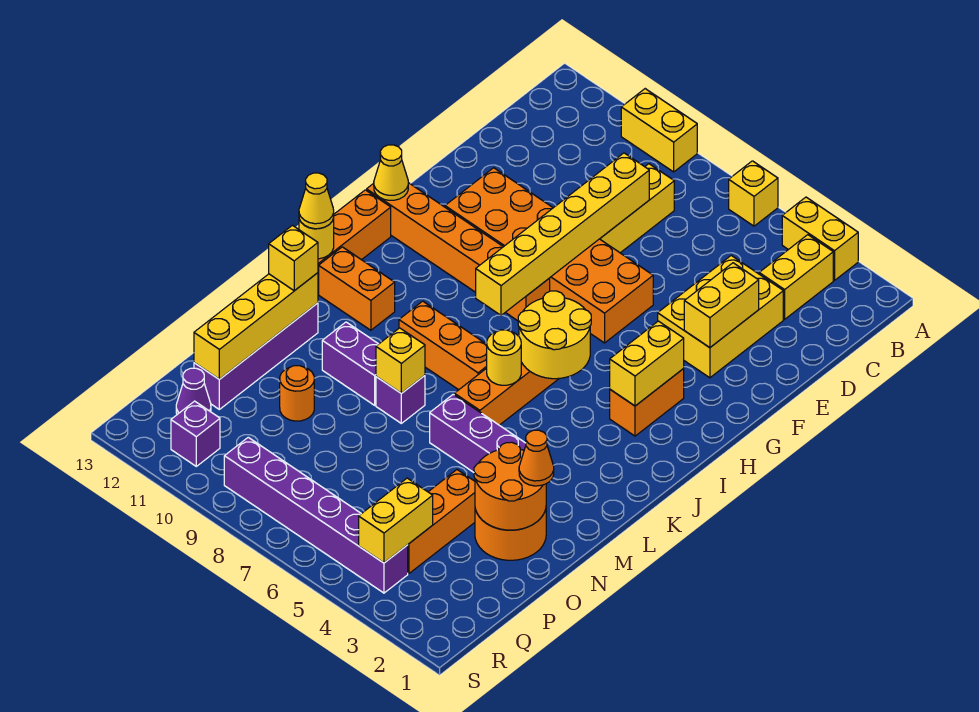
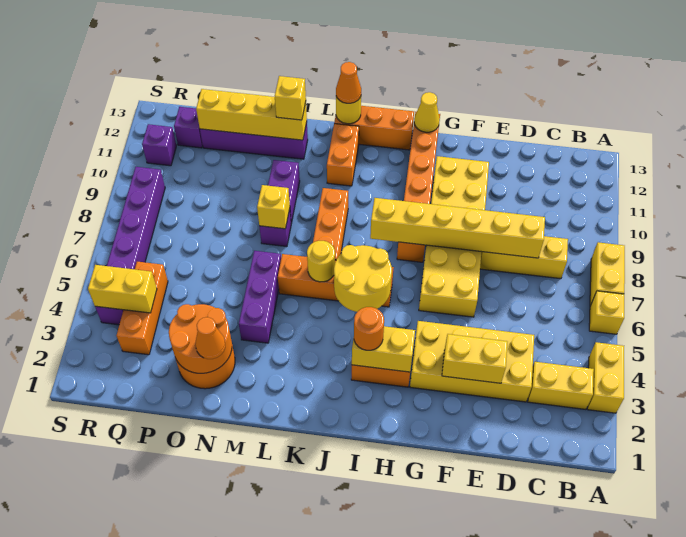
yellow brick A9:A10 level 1 -> yellow brick A7:A8 level 1
yellow brick D3:F4 level 1 -> yellow brick D3:G4 level 1
orange brick F6:G11 level 1 -> yellow brick F6:G11 level 1
yellow cone K13 level 3 -> orange cone K13 level 3
orange brick O4:Q4 level 1 -> orange brick Q3:Q5 level 1
orange round brick O10 level 1 -> orange round brick I3 level 3
purple cone Q12 level 1 -> purple brick Q12 level 1

